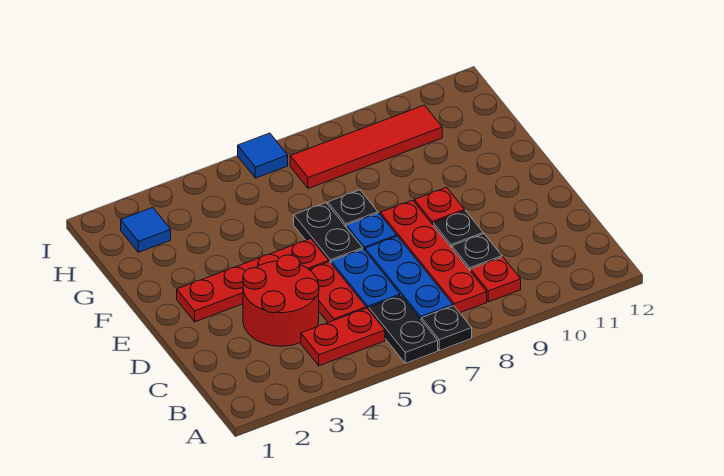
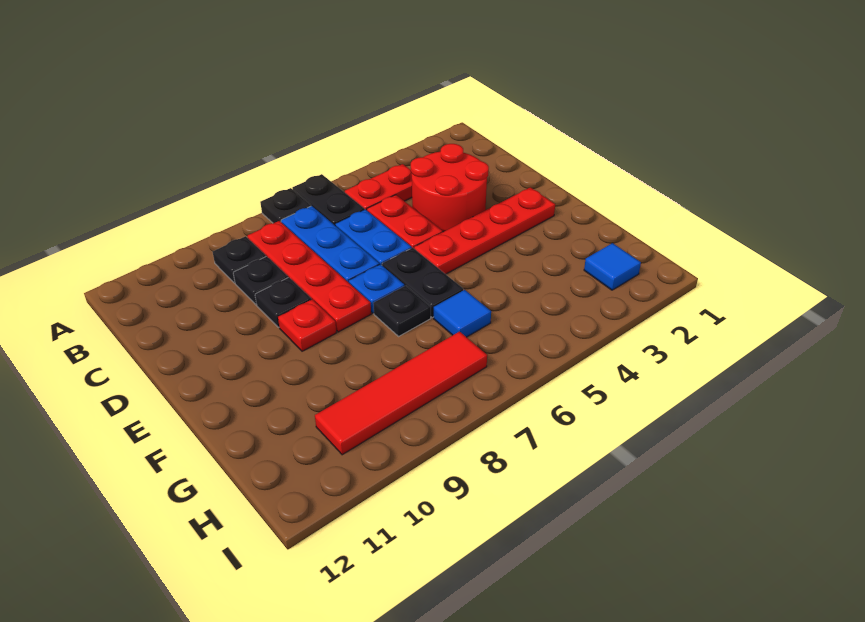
red plate B9 level 1 -> black plate B9 level 1
blue tile I6 level 1 -> blue tile G6 level 1

